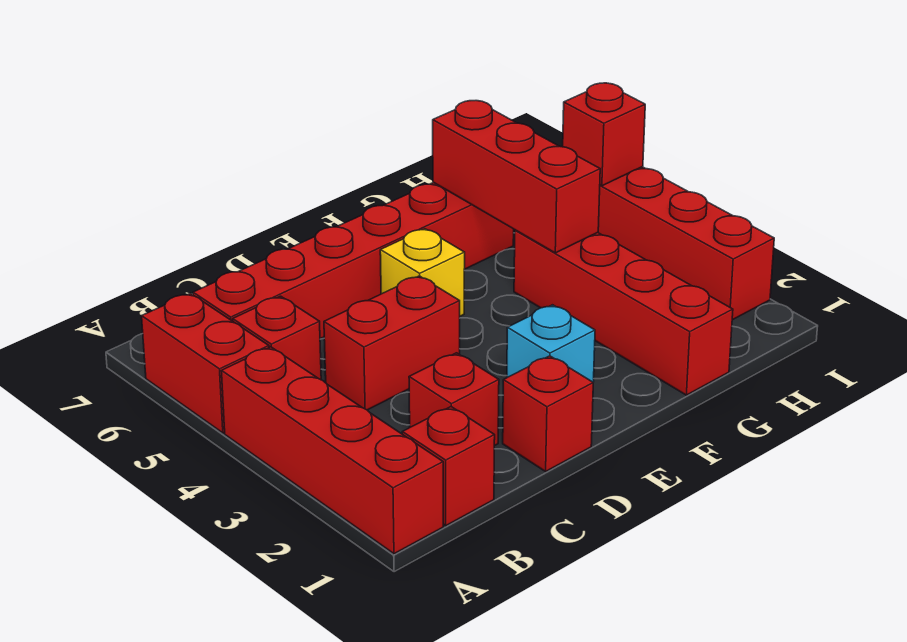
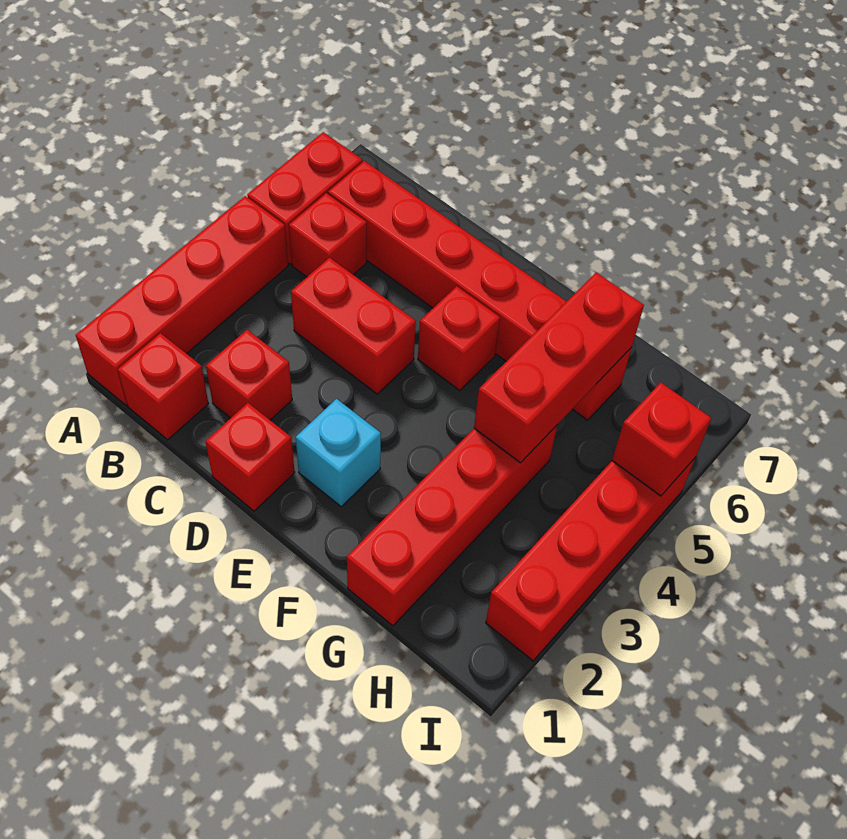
yellow brick E5 level 1 -> red brick E5 level 1

